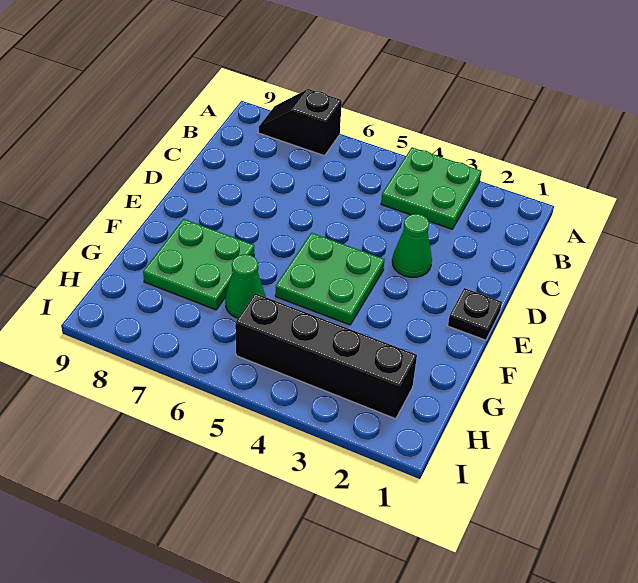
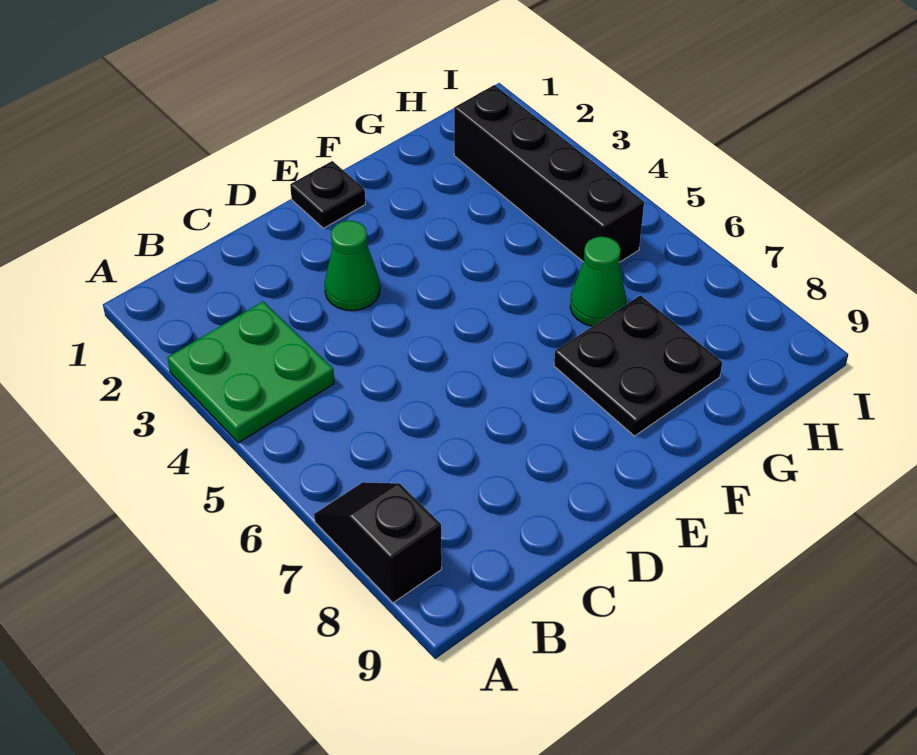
black slope A7:A8 level 1 top 7 -> black slope A7:A8 level 1 top 8
green plate E4:F5 level 1 -> none
green plate F7:G8 level 1 -> black plate F7:G8 level 1

